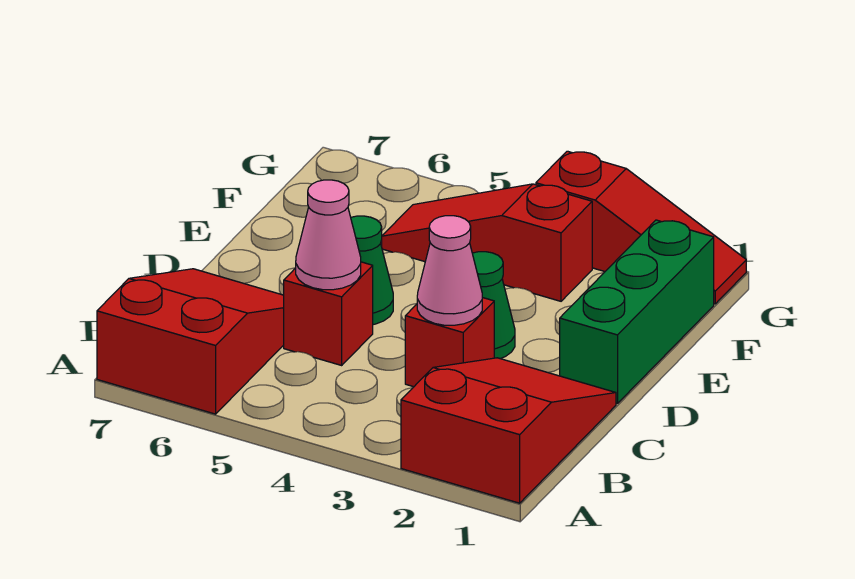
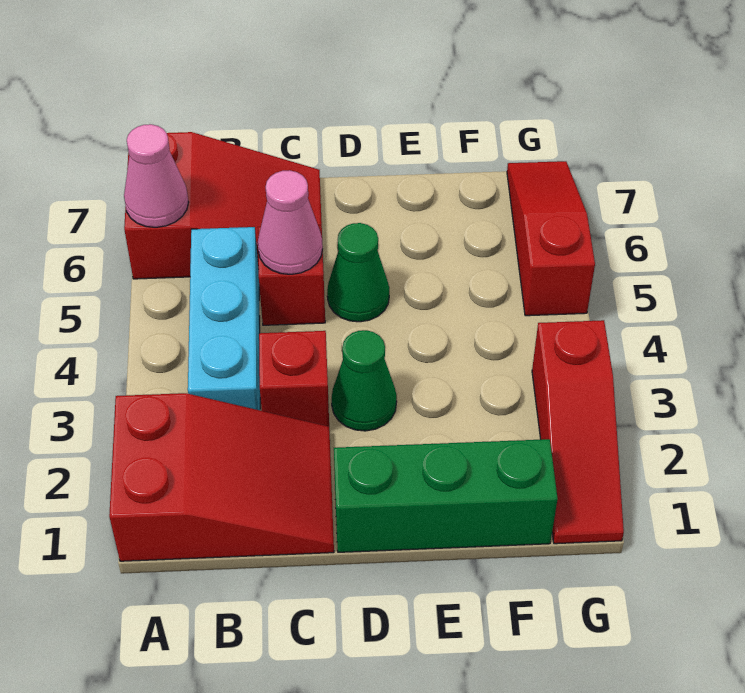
none -> cyan brick B3:B5 level 1
pink cone C3 level 2 -> pink cone A6 level 2
red slope F3:F5 level 1 top 3 -> red slope G5:G7 level 1 top 5

